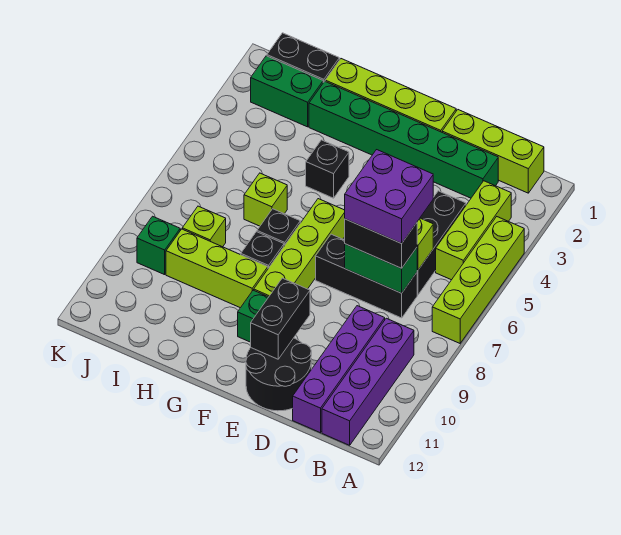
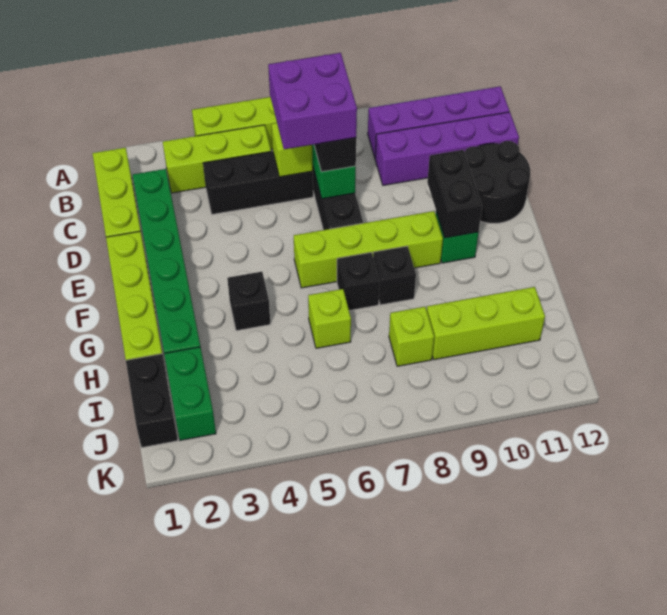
black brick E10:E11 level 2 -> black brick E10:F10 level 2
lime brick G9:I9 level 1 -> lime brick I9:I11 level 1
green brick J9 level 1 -> none

